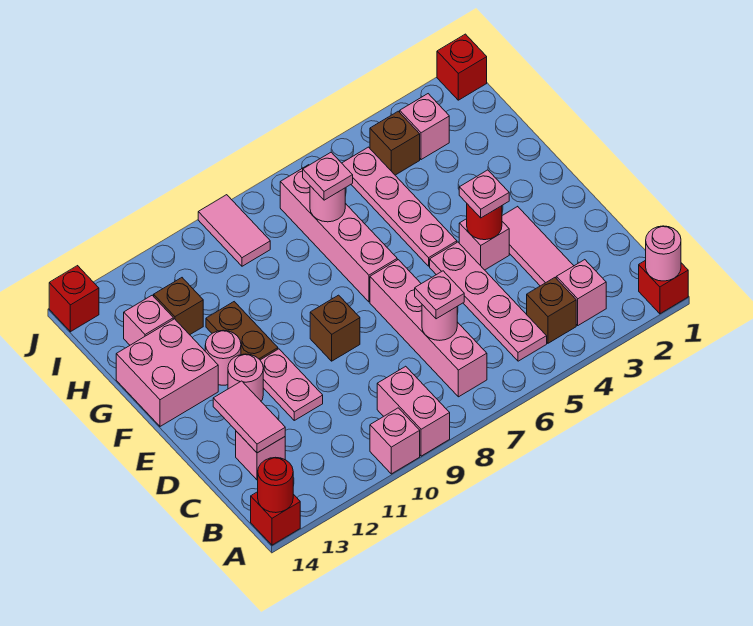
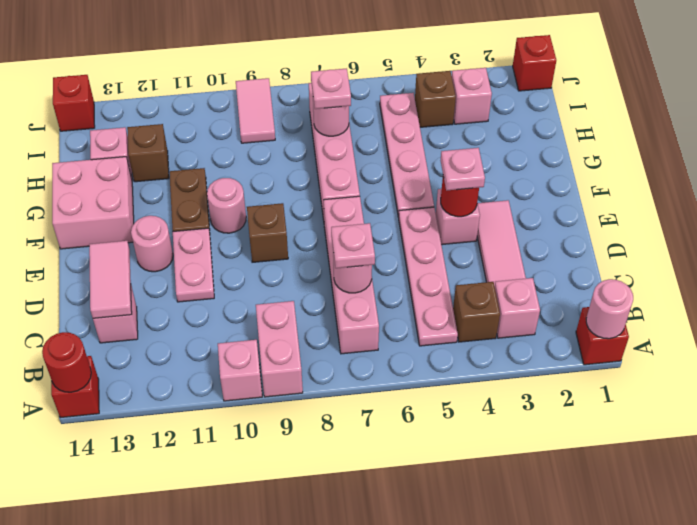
pink round brick F12 level 1 -> pink round brick F10 level 1

